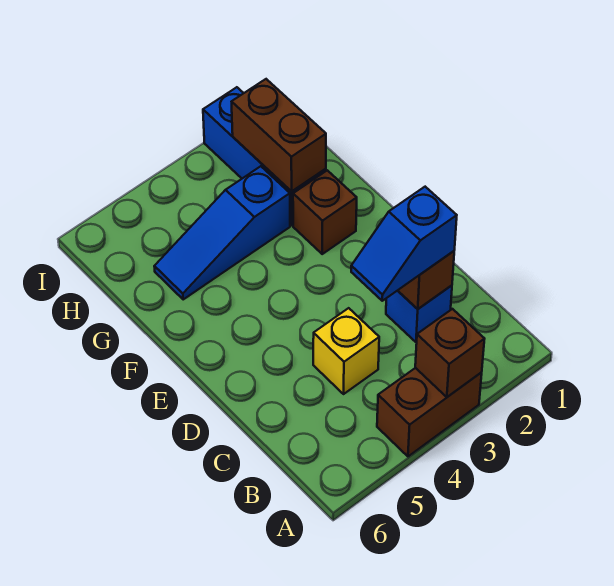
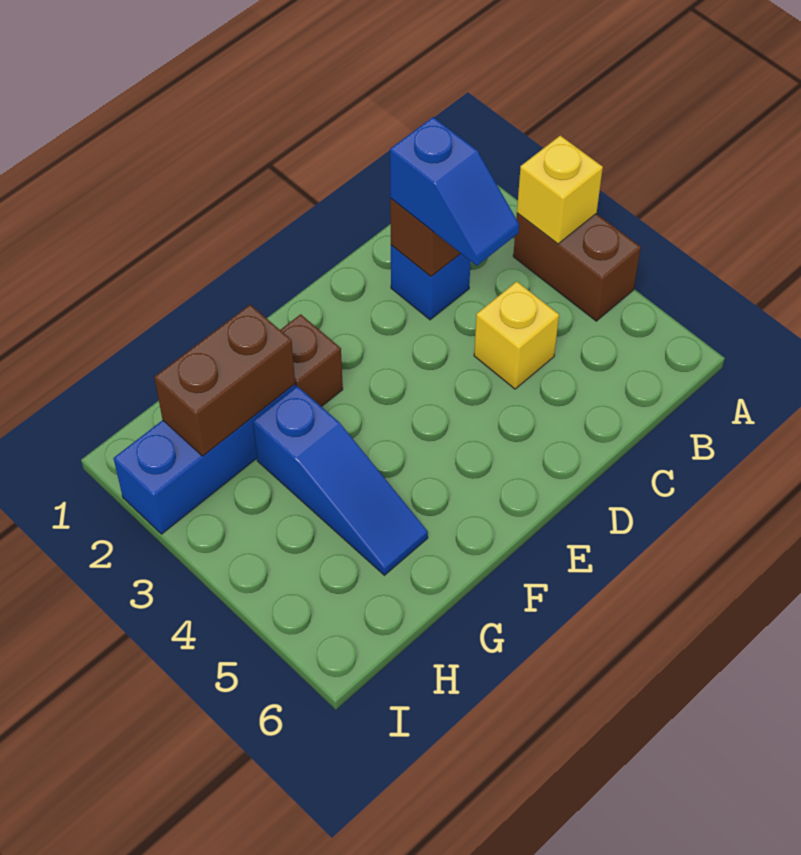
brown brick A3 level 2 -> yellow brick A3 level 2

